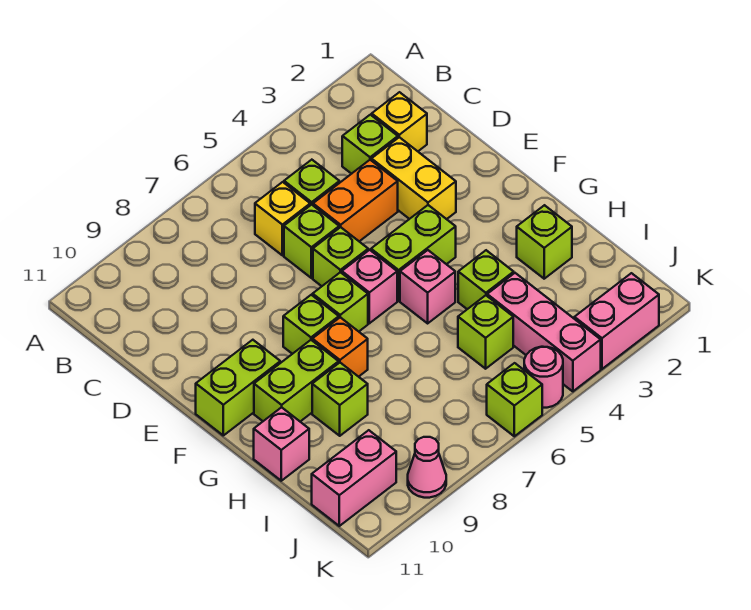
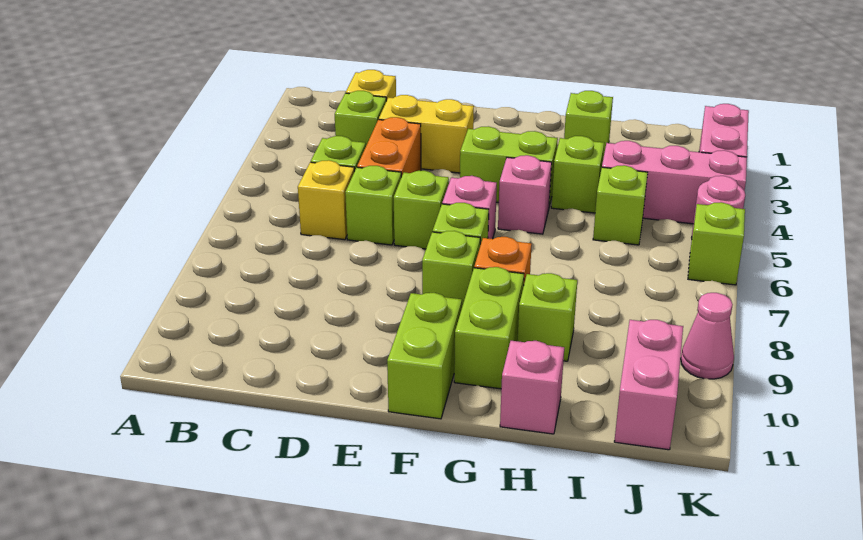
lime brick F4:F5 level 1 -> lime brick F4:G4 level 1

